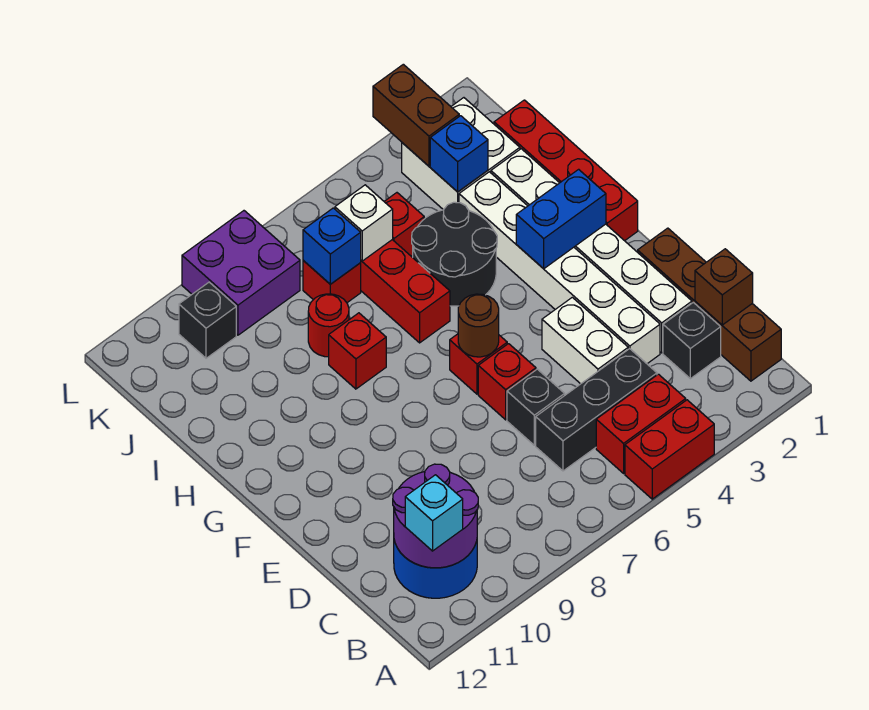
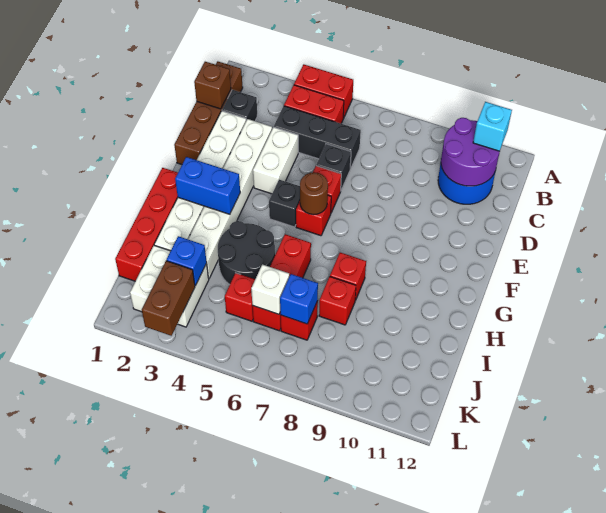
red round brick I8 level 1 -> red brick I8 level 1
purple brick K8:L9 level 1 -> none
black brick K10 level 1 -> black brick F5 level 1

